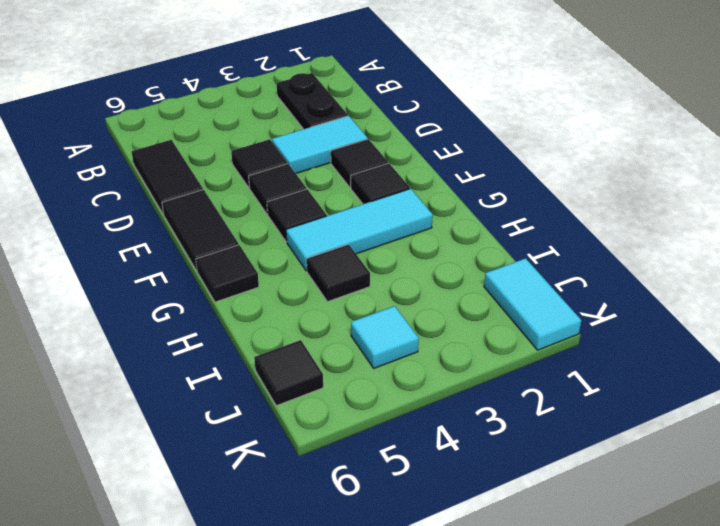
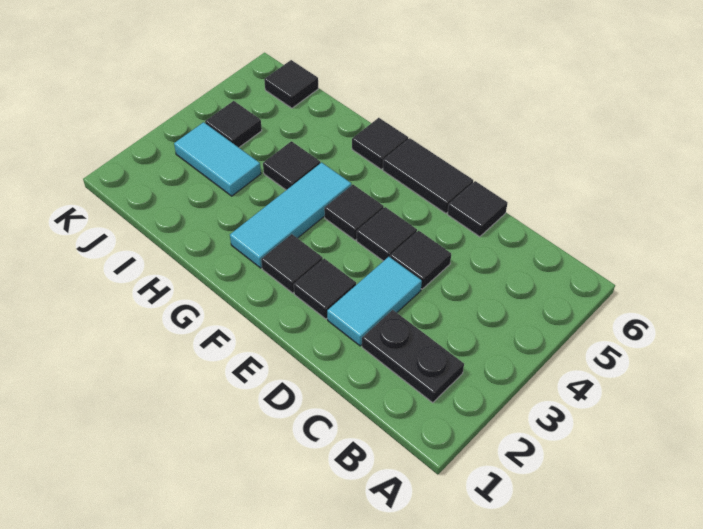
black tile C6:D6 level 1 -> black tile D6 level 1
cyan tile J1:K1 level 1 -> cyan tile I3:J3 level 1
cyan tile J4 level 1 -> black tile J4 level 1

